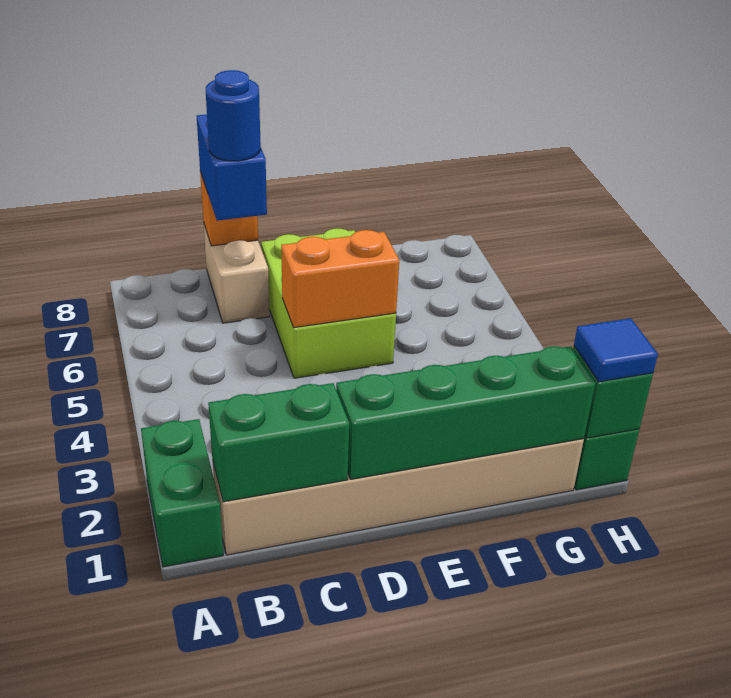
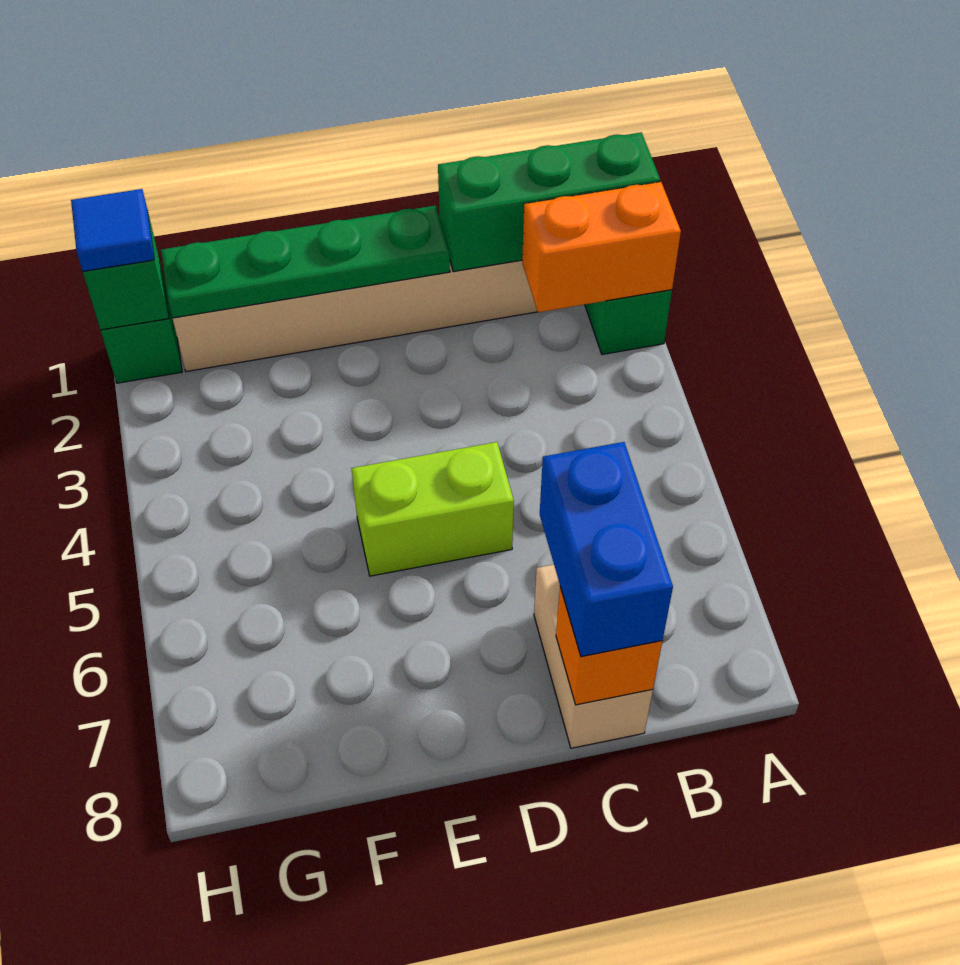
green brick B1:C1 level 2 -> green brick A1:C1 level 2
blue round brick C7 level 4 -> none
green brick D1:G1 level 2 -> green plate D1:G1 level 2
lime brick D5:E7 level 1 -> lime brick D5:E5 level 1
orange brick D5:E5 level 2 -> orange brick A2:B2 level 2

